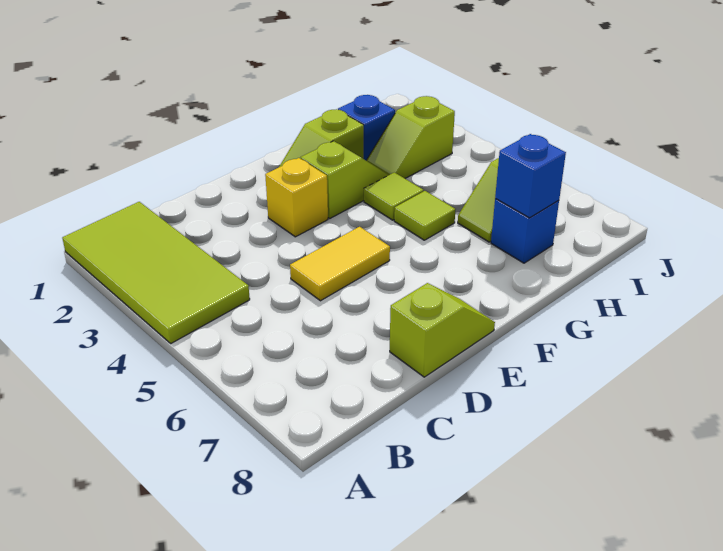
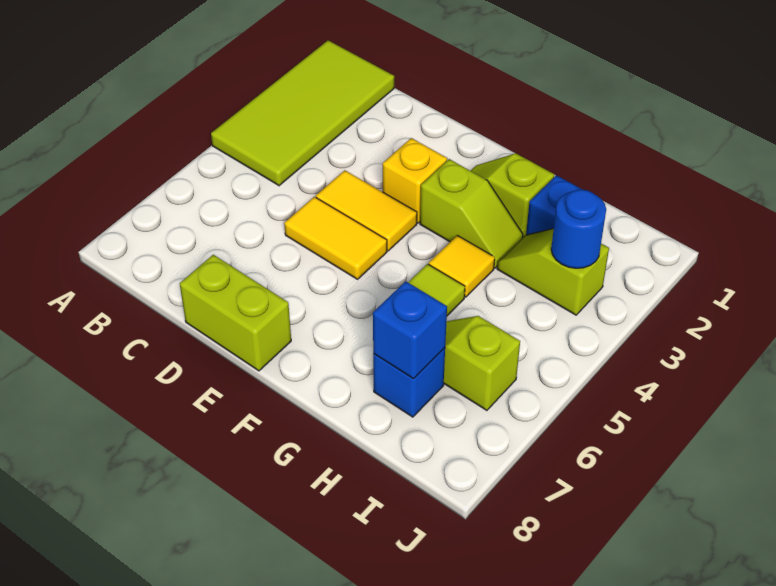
none -> yellow tile D4:E4 level 1
lime slope D8:E8 level 1 top D -> lime brick D8:E8 level 1
lime tile G4 level 1 -> yellow tile G4 level 1
none -> blue round brick I3 level 2

